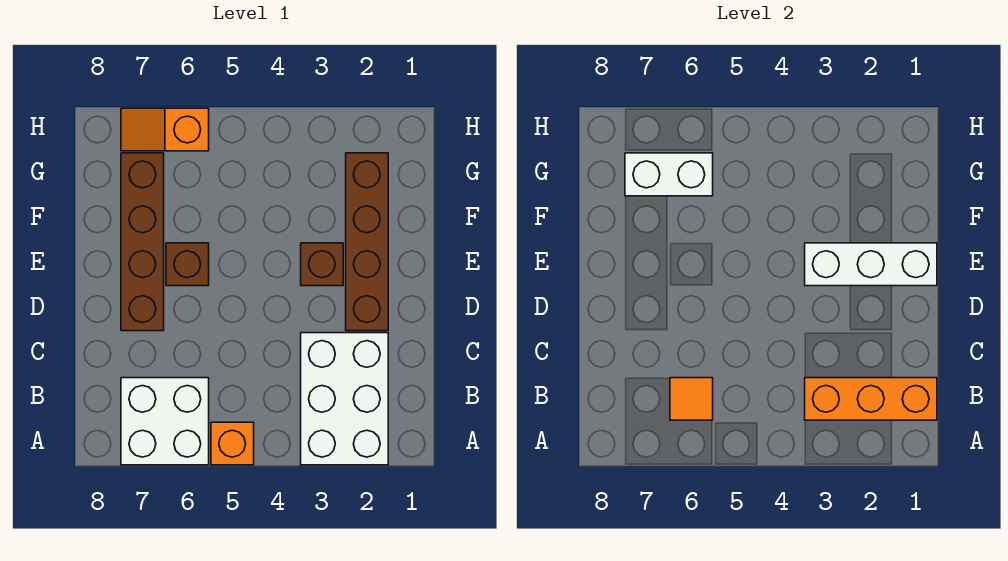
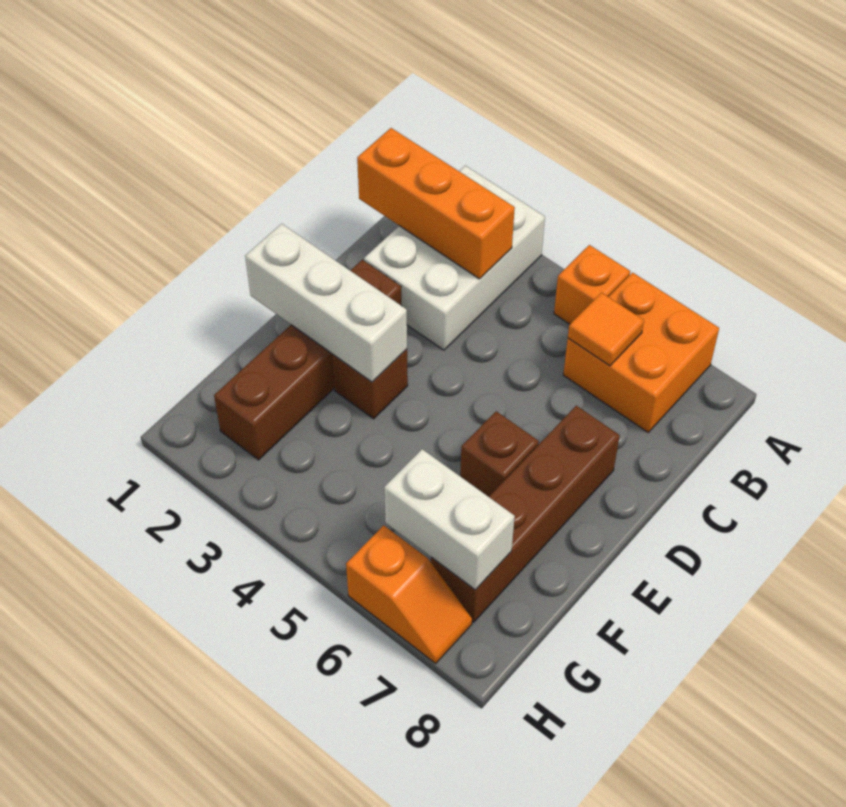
white brick A6:B7 level 1 -> orange brick A6:B7 level 1

